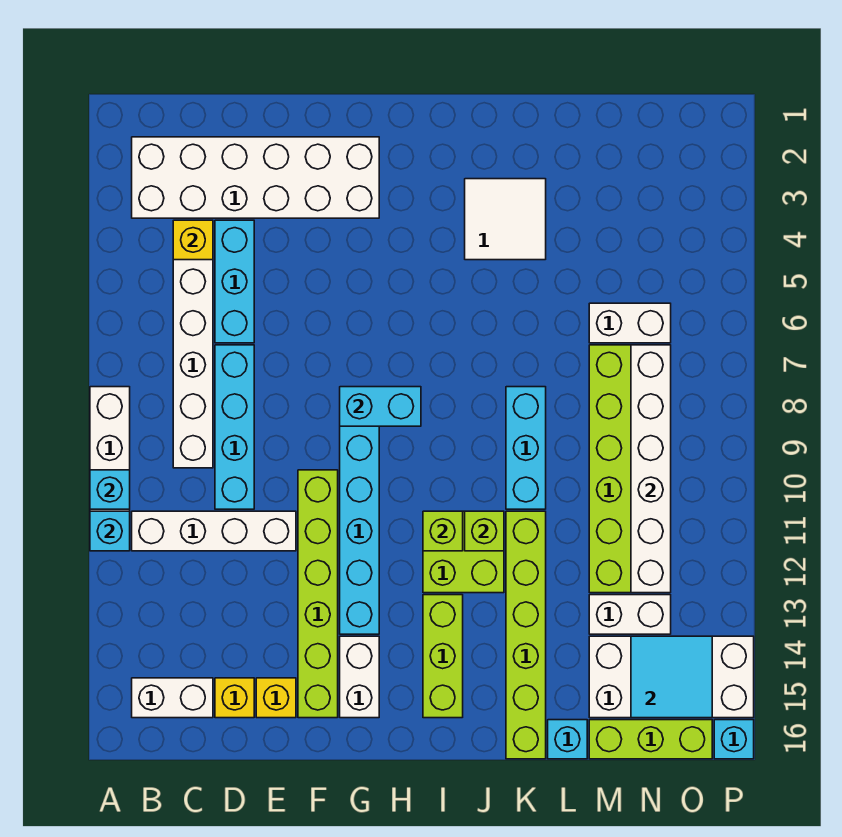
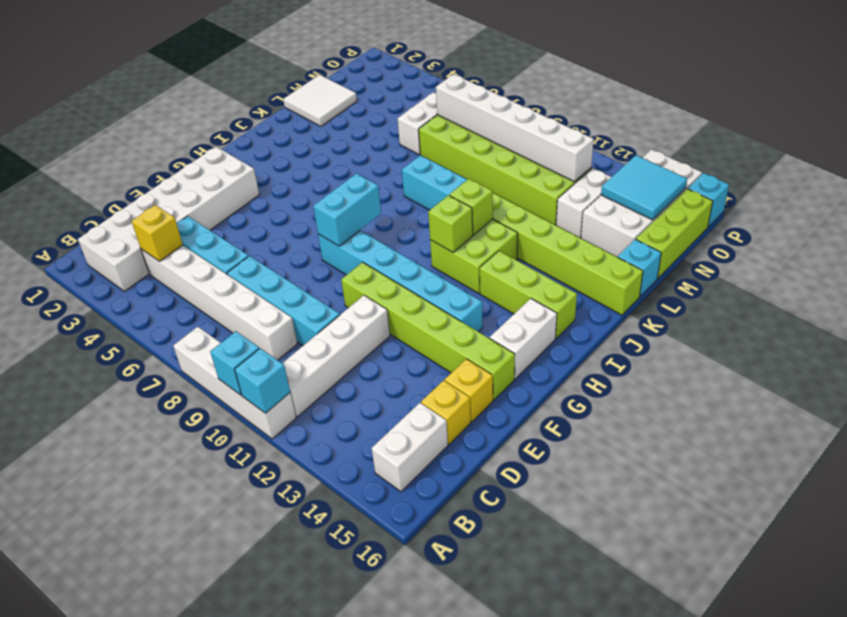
white brick G14:G15 level 1 -> white brick G15:H15 level 1
white tile J3:K4 level 1 -> white tile L1:M2 level 1

